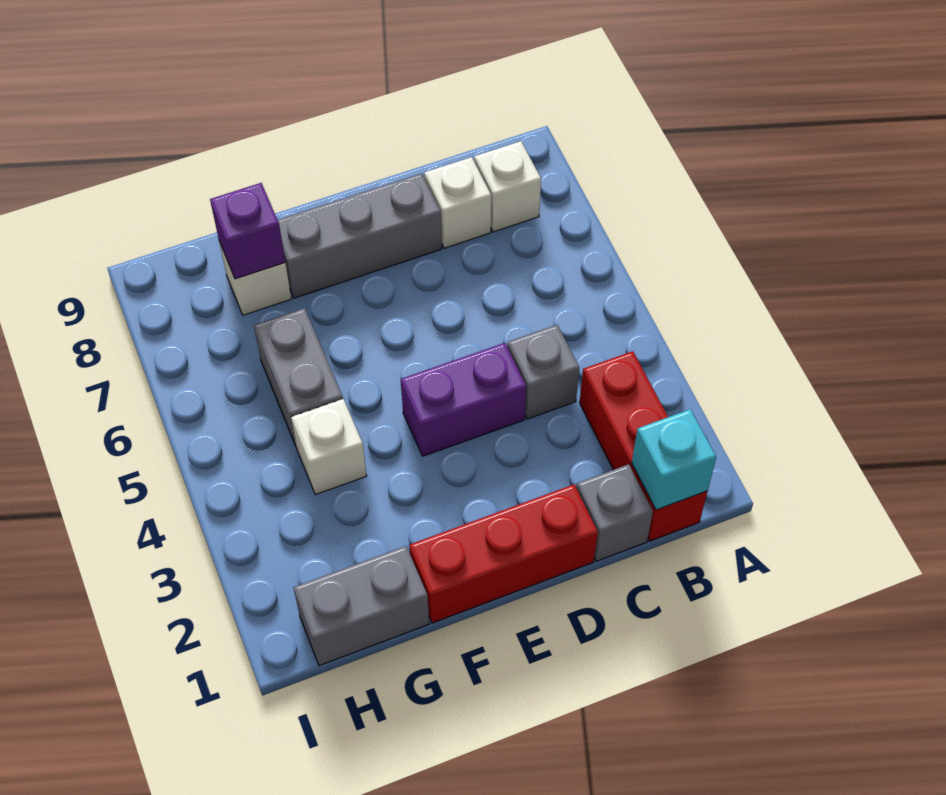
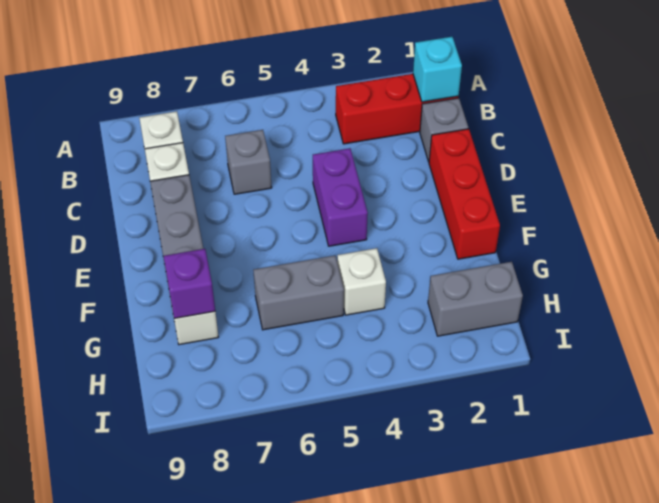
grey brick C4 level 1 -> grey brick C6 level 1
grey brick G1:H1 level 1 -> grey brick H1:H2 level 1

